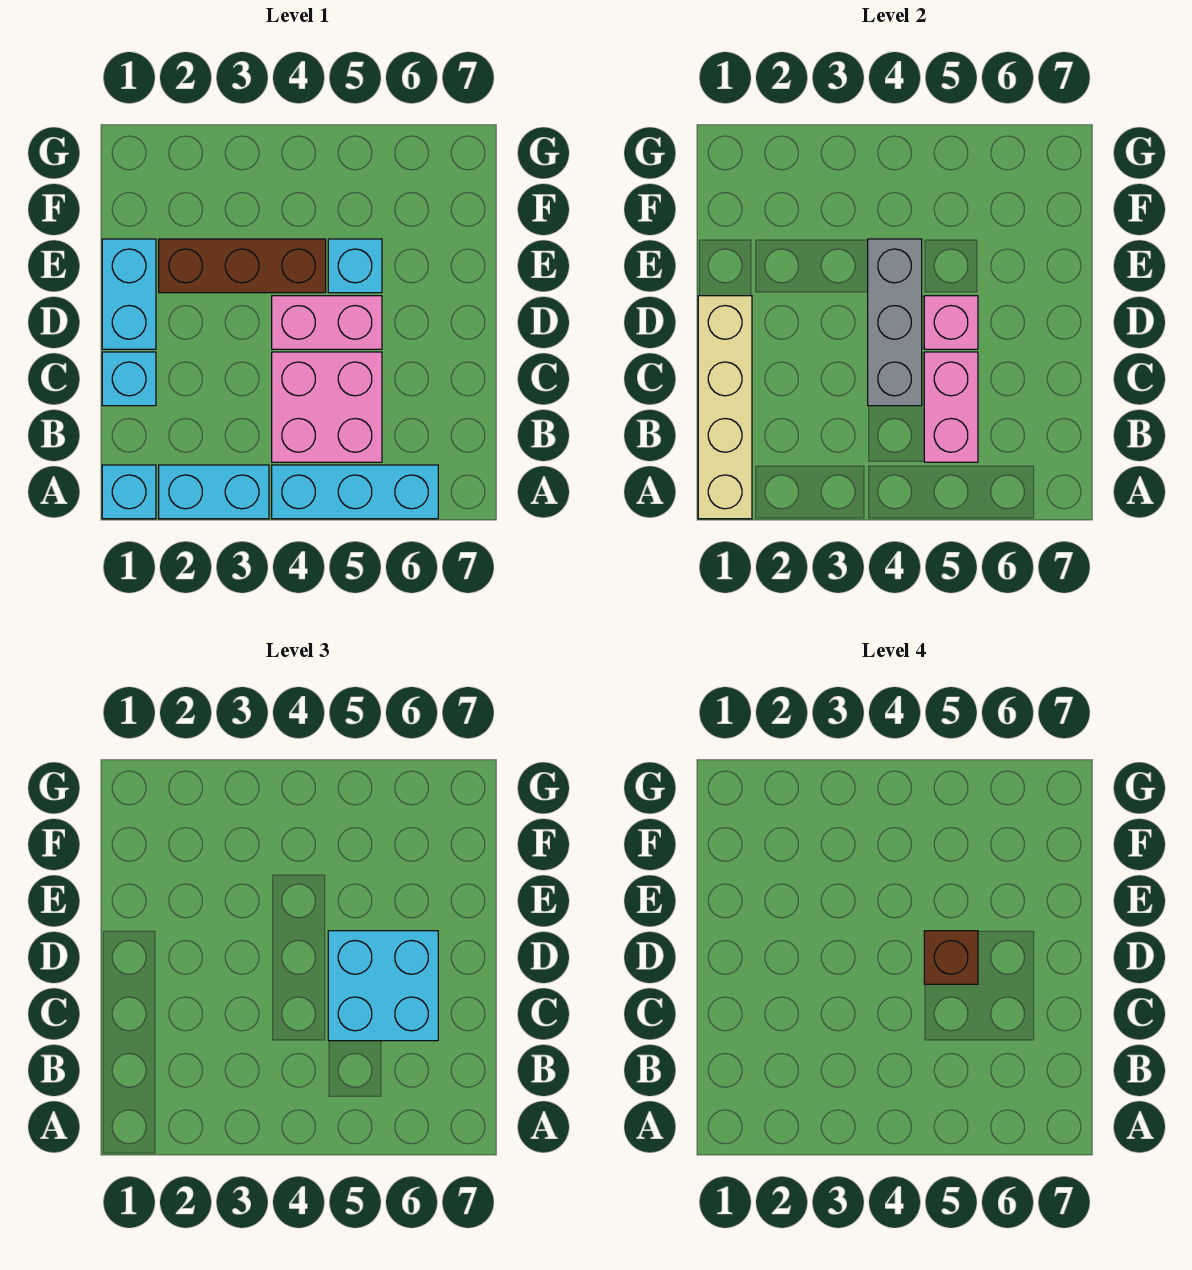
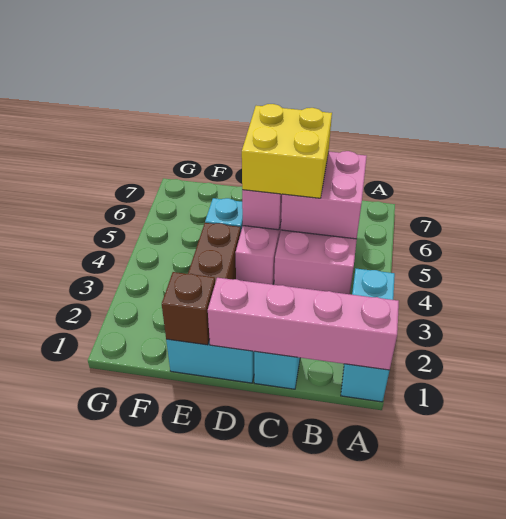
tan brick A1:D1 level 2 -> pink brick A1:D1 level 2
cyan brick A4:A6 level 1 -> none
pink brick B5:C5 level 2 -> pink brick B5:C6 level 2
grey brick C4:E4 level 2 -> none
cyan brick C5:D6 level 3 -> yellow brick C5:D6 level 3
brown brick D5 level 4 -> brown brick E1 level 2

